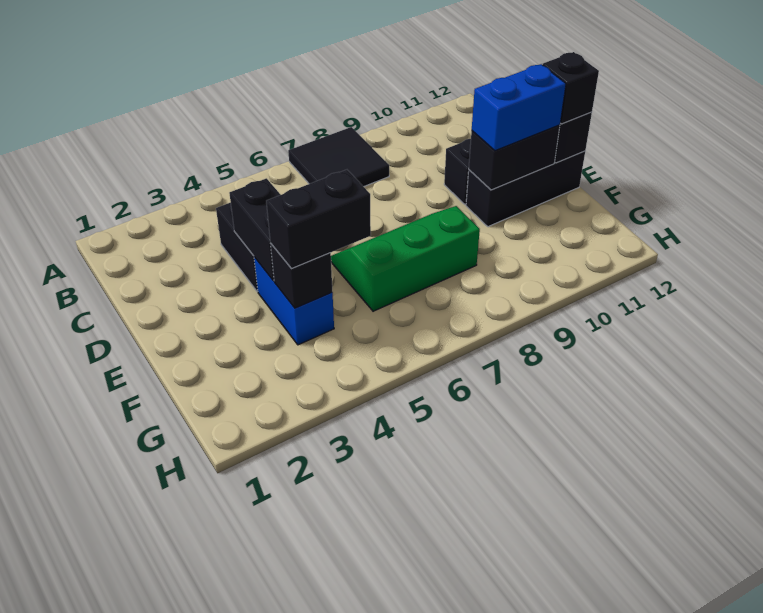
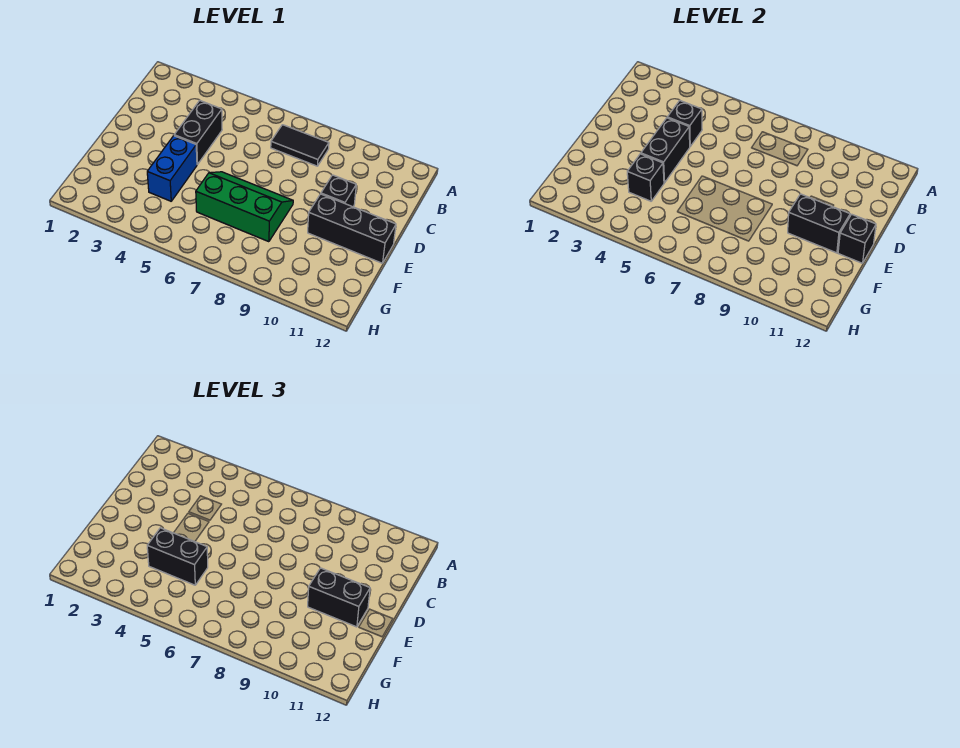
black tile A7:B8 level 1 -> black tile B7:B8 level 1
blue brick E10:E11 level 3 -> black brick E10:E11 level 3
black brick E12 level 3 -> black brick C4 level 2

